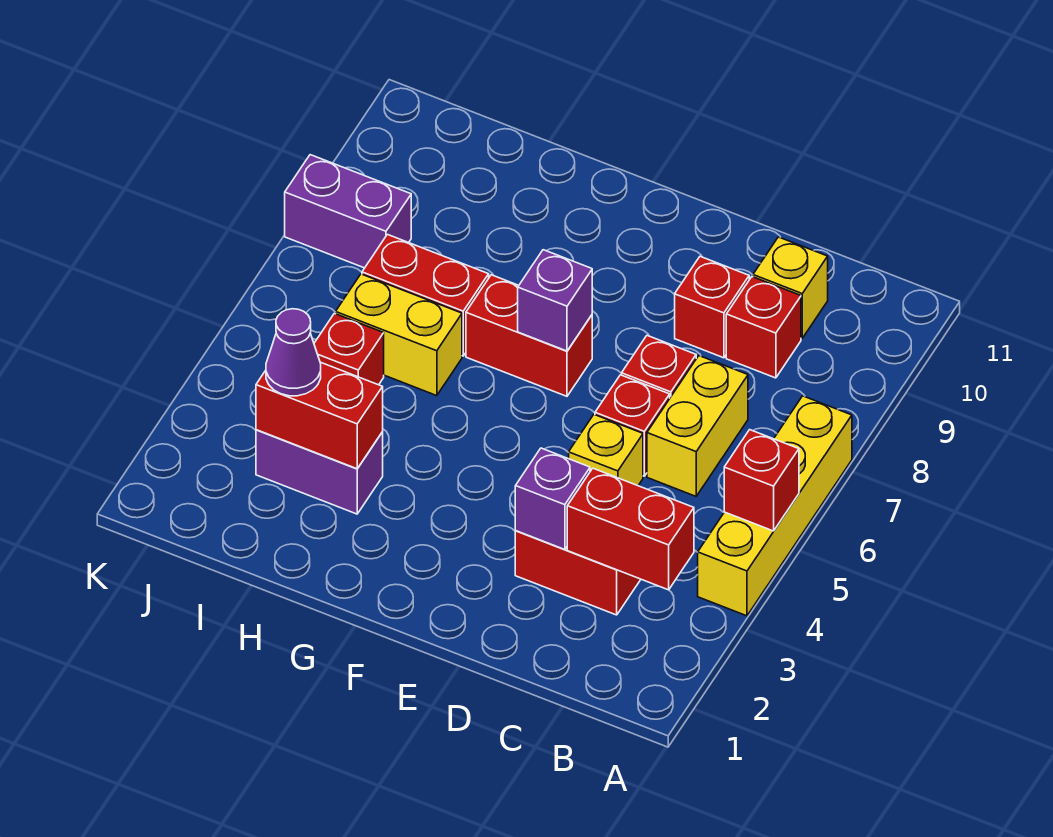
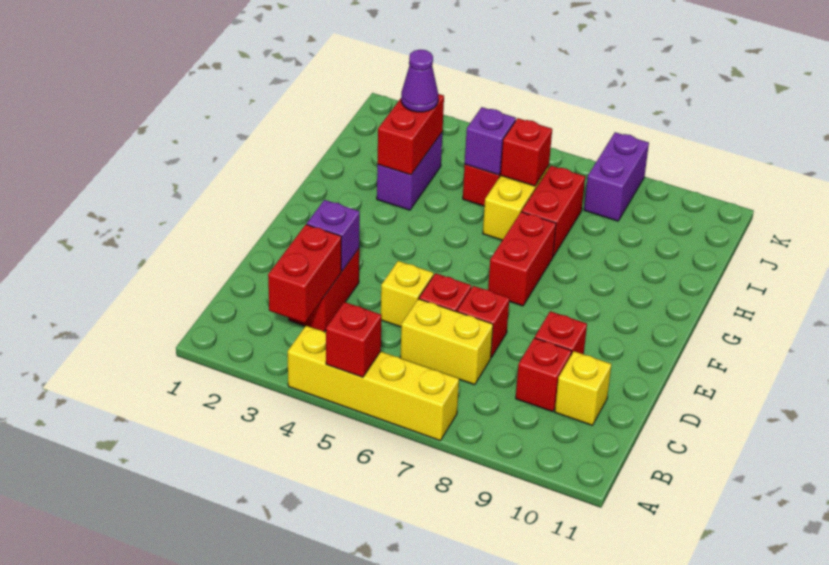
purple brick F7 level 2 -> purple brick I5 level 2
none -> red brick I6 level 2

